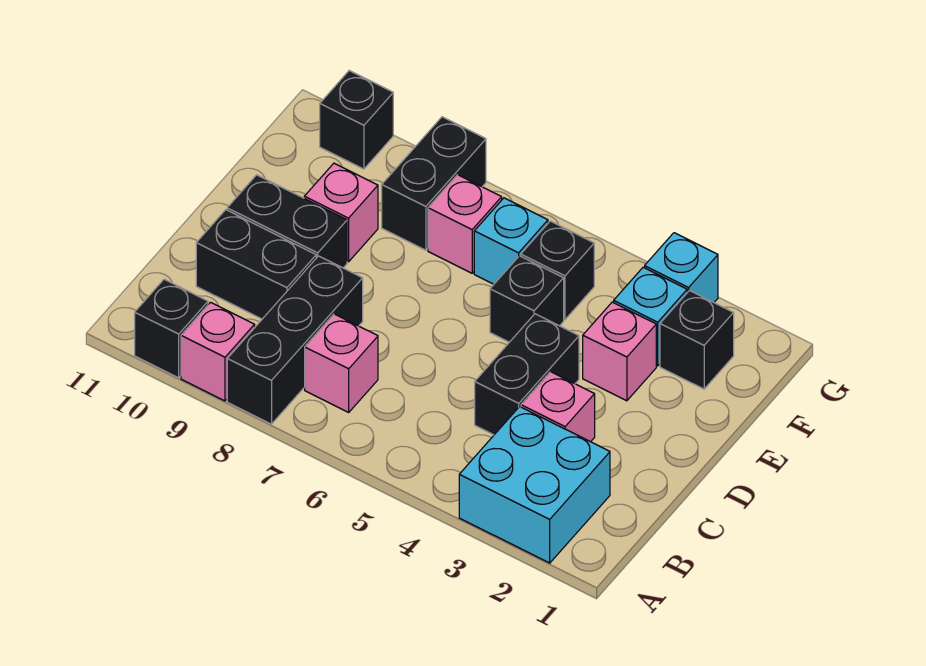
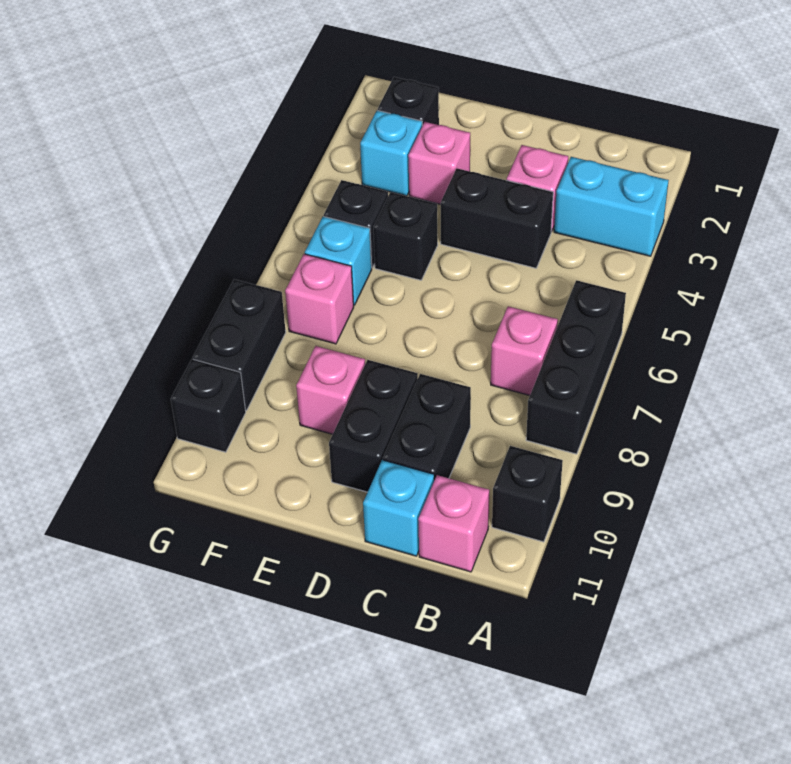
cyan brick A2:B3 level 1 -> cyan brick A3:B3 level 1
black brick A8:C8 level 1 -> black brick A6:A8 level 1
pink brick A9 level 1 -> pink brick B11 level 1
black brick F8:G8 level 1 -> black brick G8:G9 level 1
cyan brick G3 level 1 -> cyan brick C11 level 1

